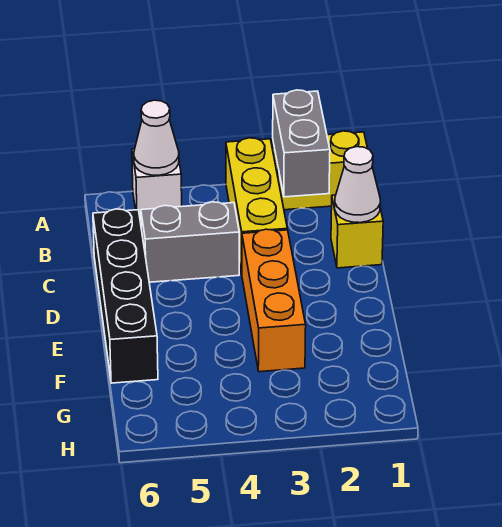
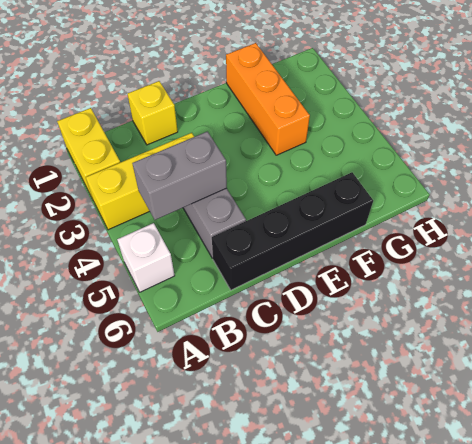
grey brick A2:B2 level 2 -> grey brick B4:C4 level 2
white cone A5 level 2 -> none
white cone C1 level 2 -> none
orange brick D3:F3 level 1 -> orange brick F1:F3 level 1

